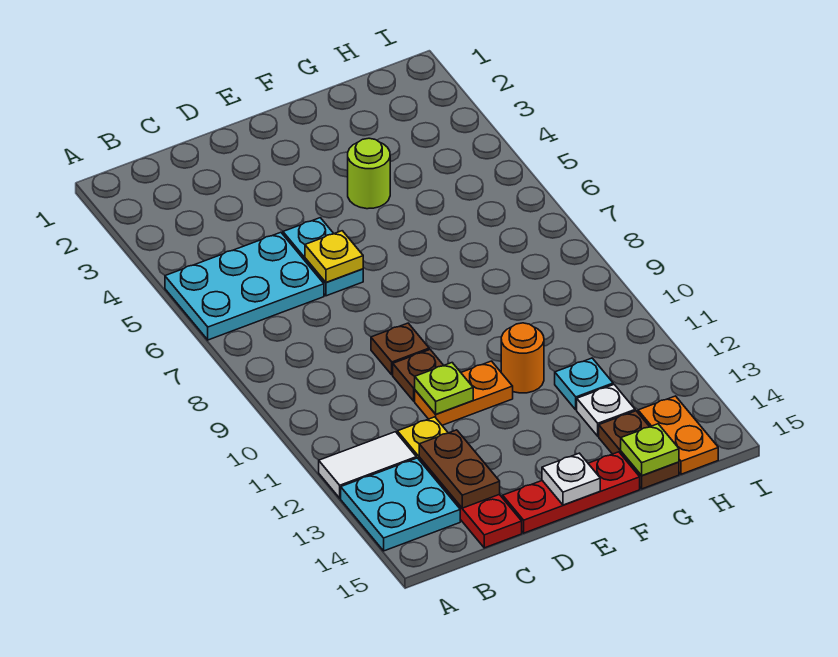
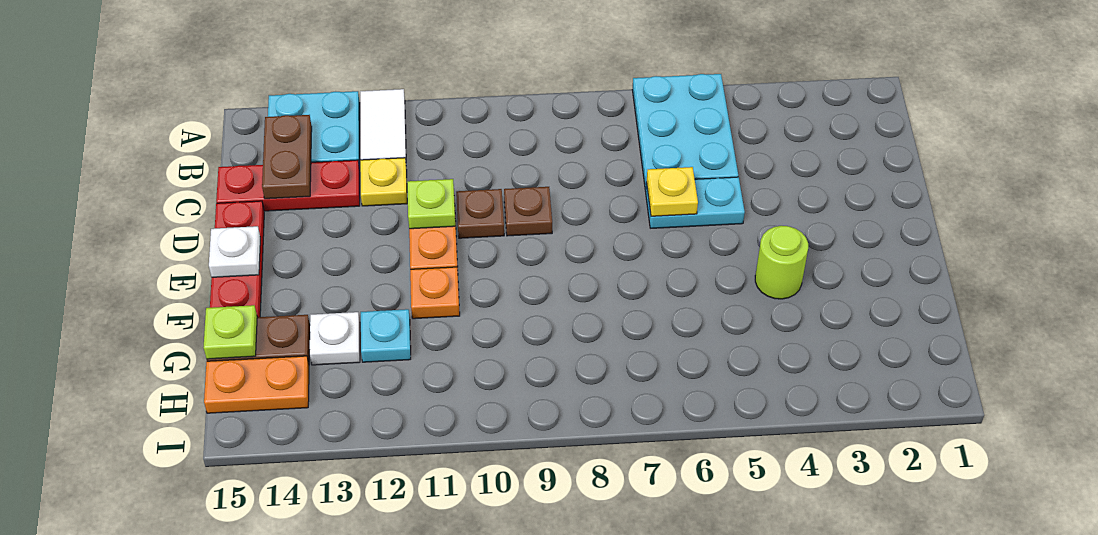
brown plate C13:C14 level 2 -> brown plate B14:C14 level 2
orange round brick F11 level 1 -> orange plate F11 level 1

